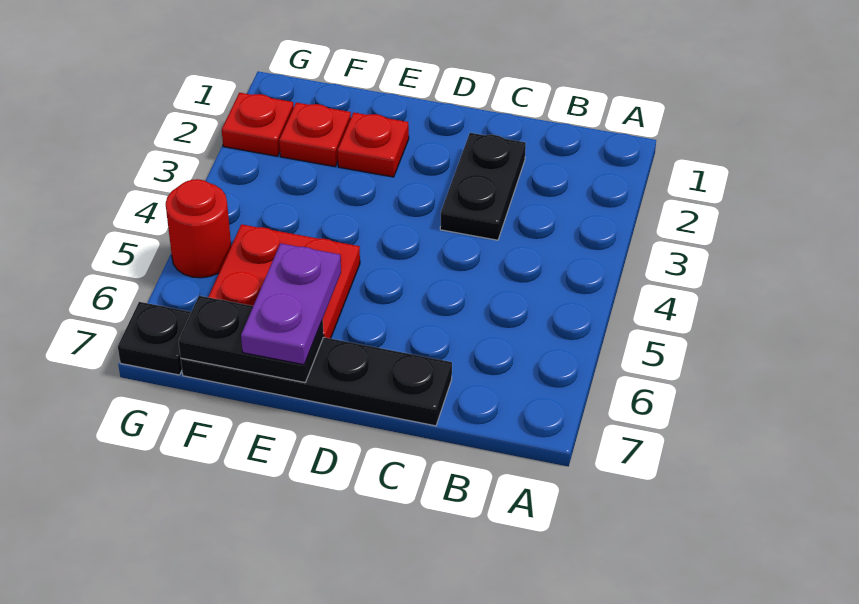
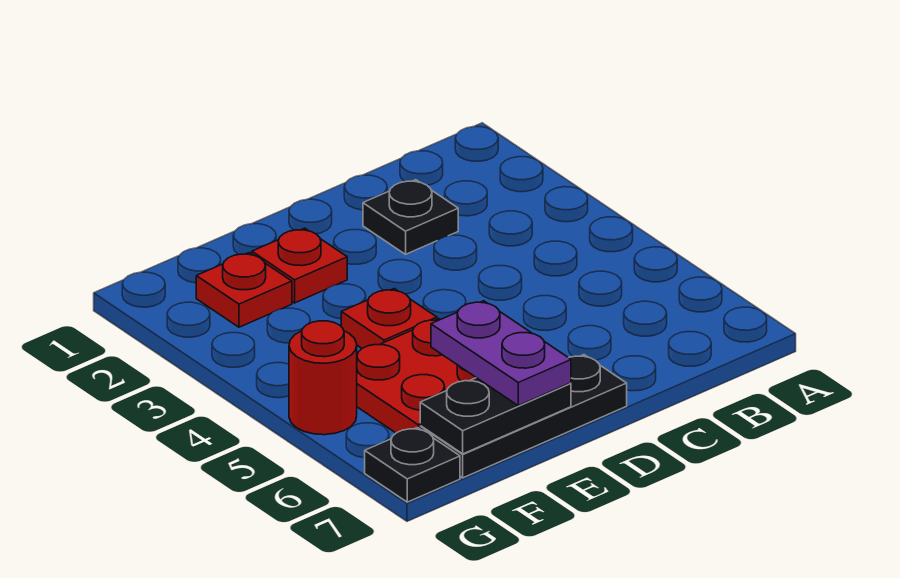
black plate C2:C3 level 1 -> black plate C2 level 1
black plate C7:F7 level 1 -> black plate D7:F7 level 1
red plate G2 level 1 -> red plate E4 level 1

